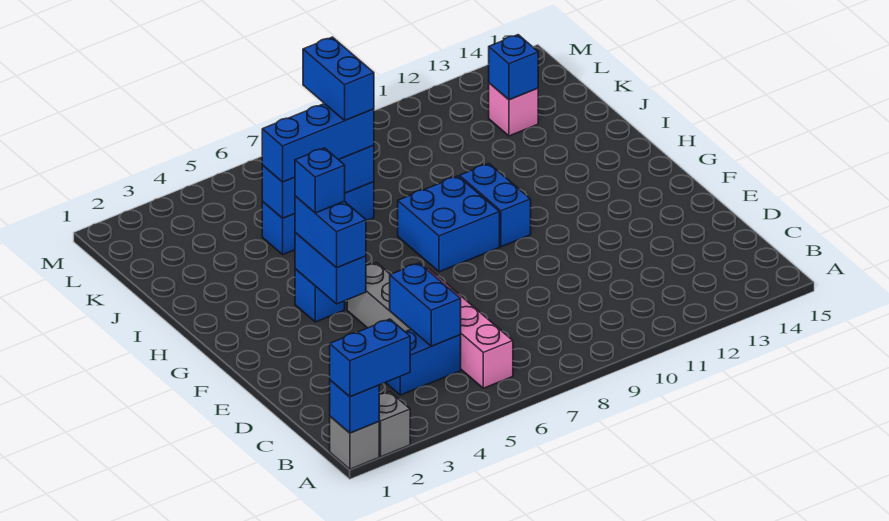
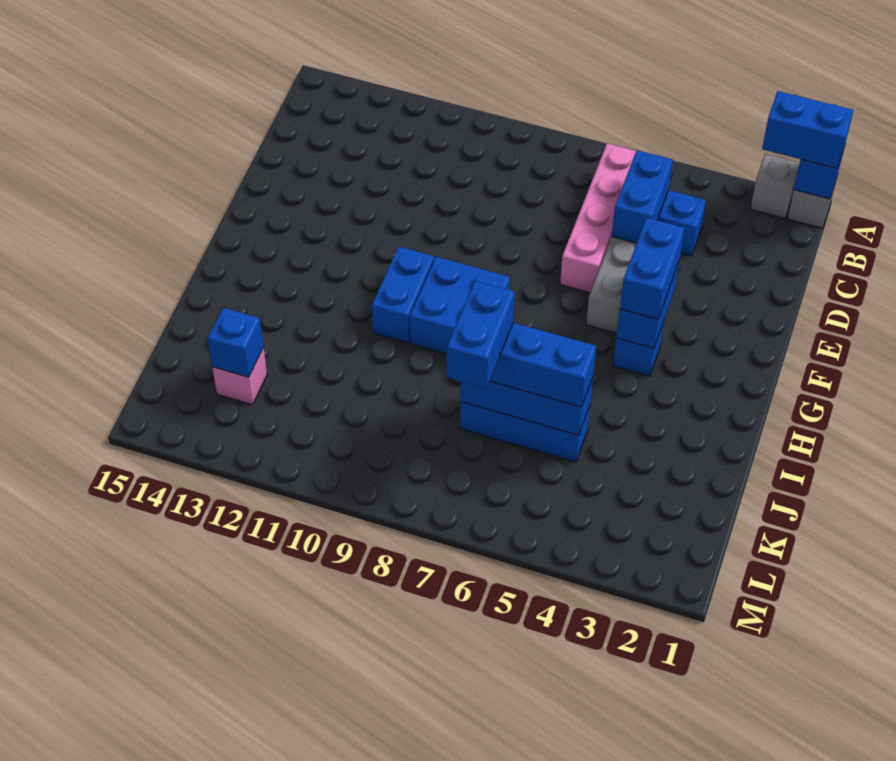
blue brick G4 level 4 -> none

